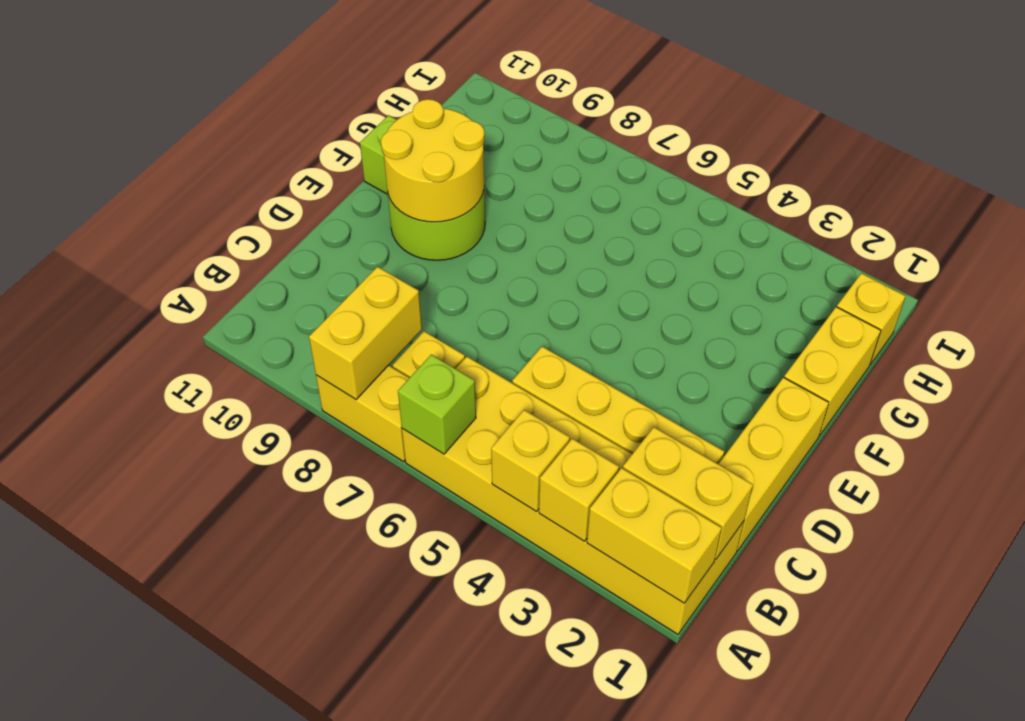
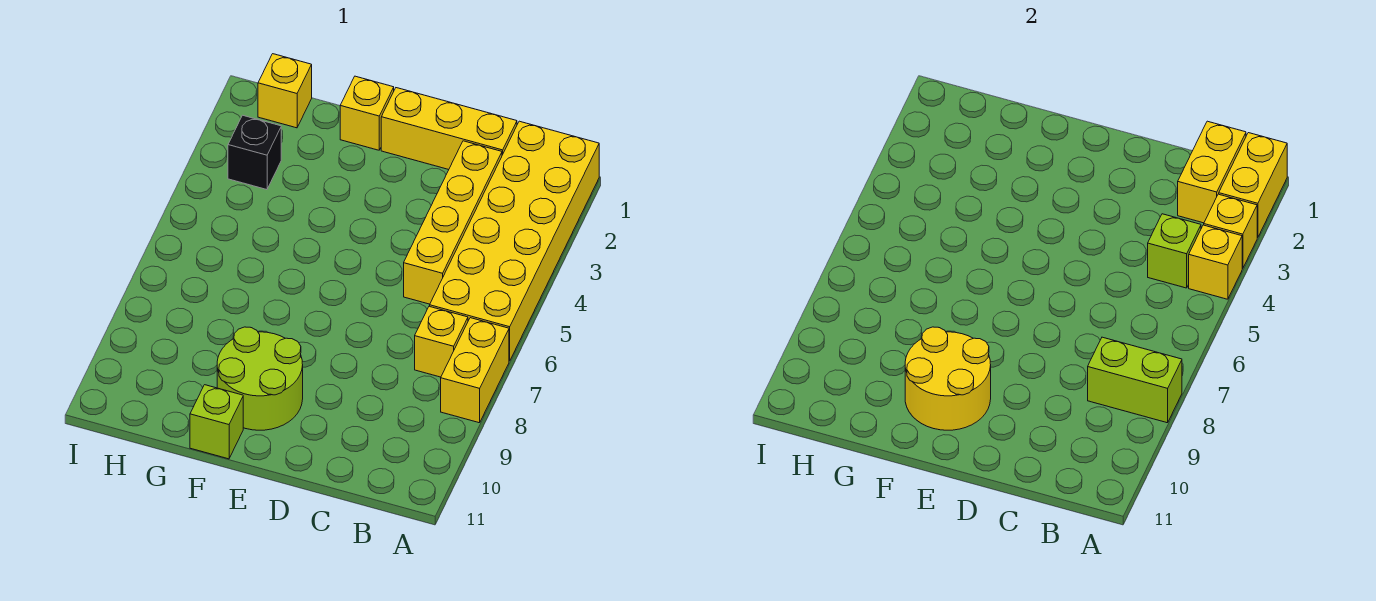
lime brick A6 level 2 -> lime brick B4 level 2
yellow brick A8:B8 level 2 -> lime brick A8:B8 level 2
yellow brick F1:G1 level 1 -> yellow brick F1 level 1
none -> black brick H3 level 1

